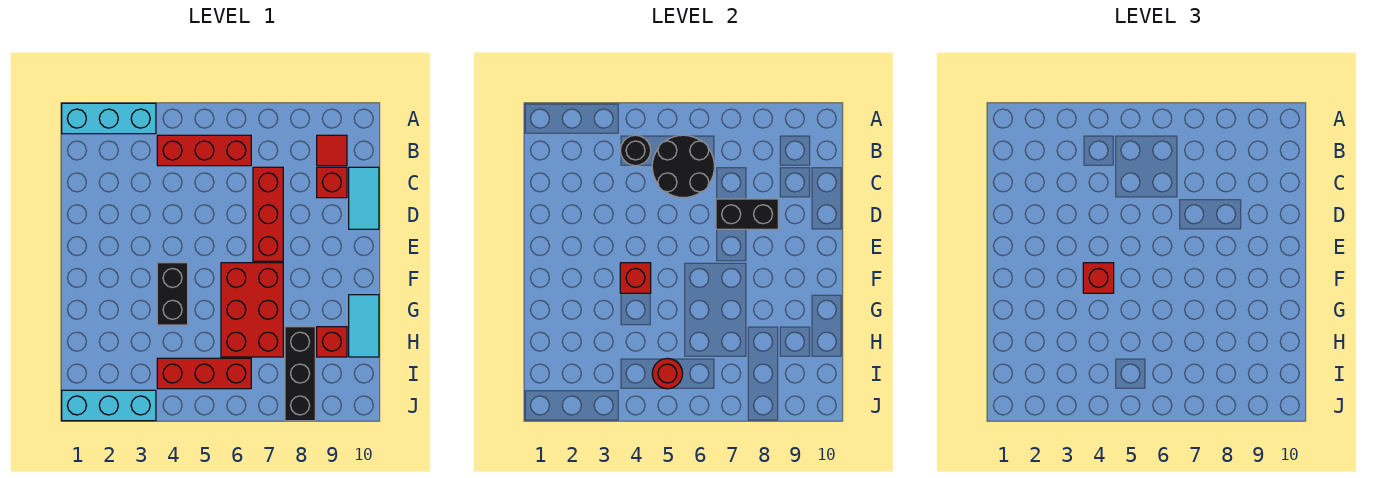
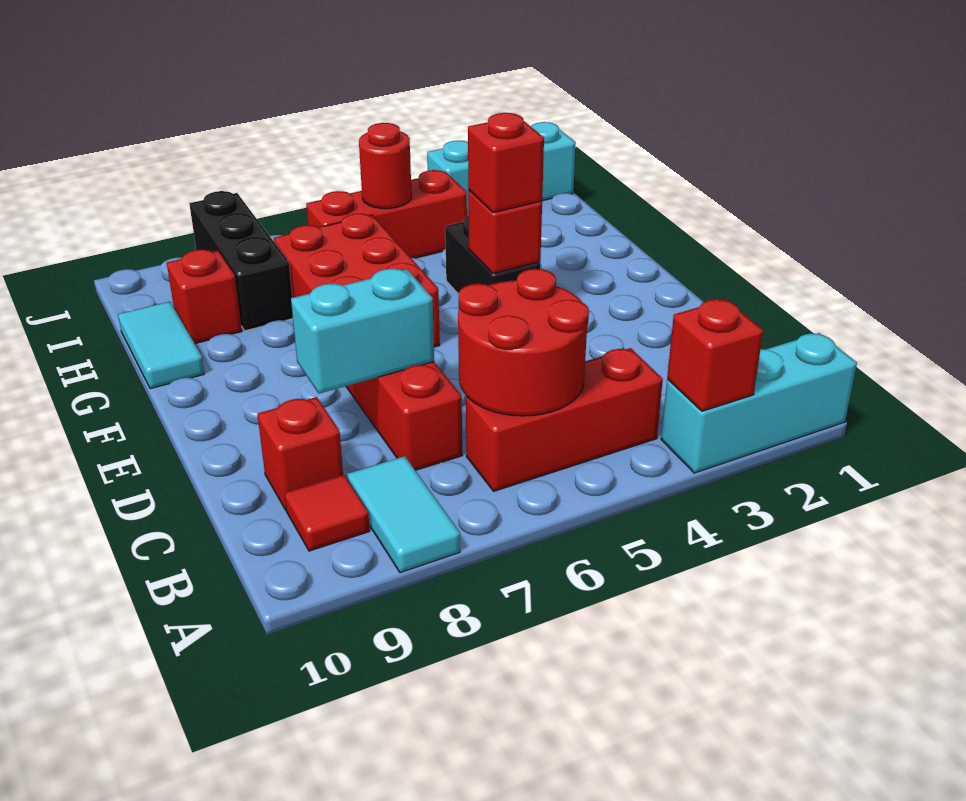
none -> red brick A3 level 2
black round brick B4 level 2 -> none
black round brick B5:C6 level 2 -> red round brick B5:C6 level 2
cyan tile C10:D10 level 1 -> cyan tile A8:B8 level 1
black brick D7:D8 level 2 -> cyan brick D7:D8 level 2

